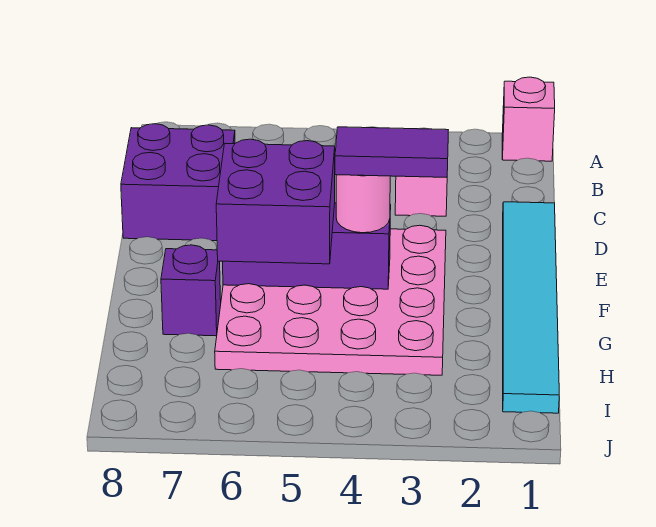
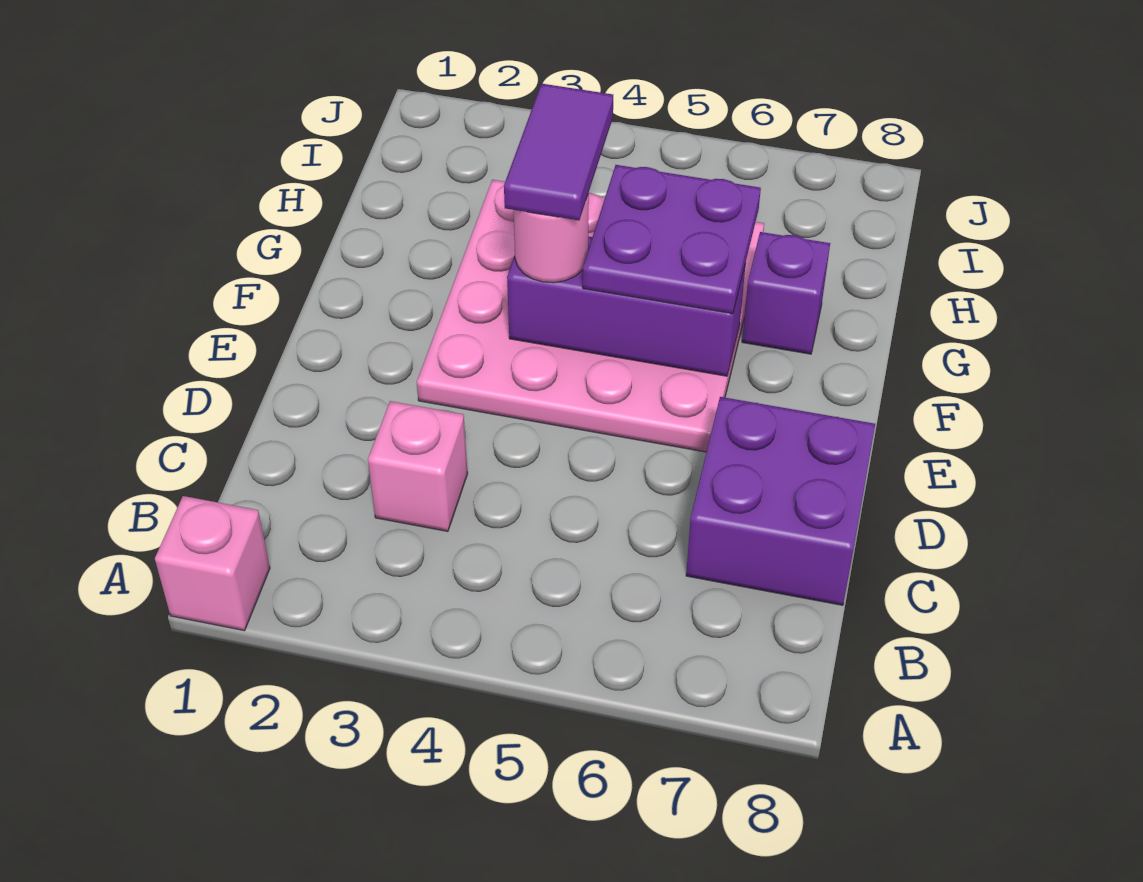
cyan tile D1:I1 level 1 -> none
purple tile F3:F4 level 4 -> purple tile F4:G4 level 4
purple brick F5:G6 level 3 -> purple plate F5:G6 level 3

